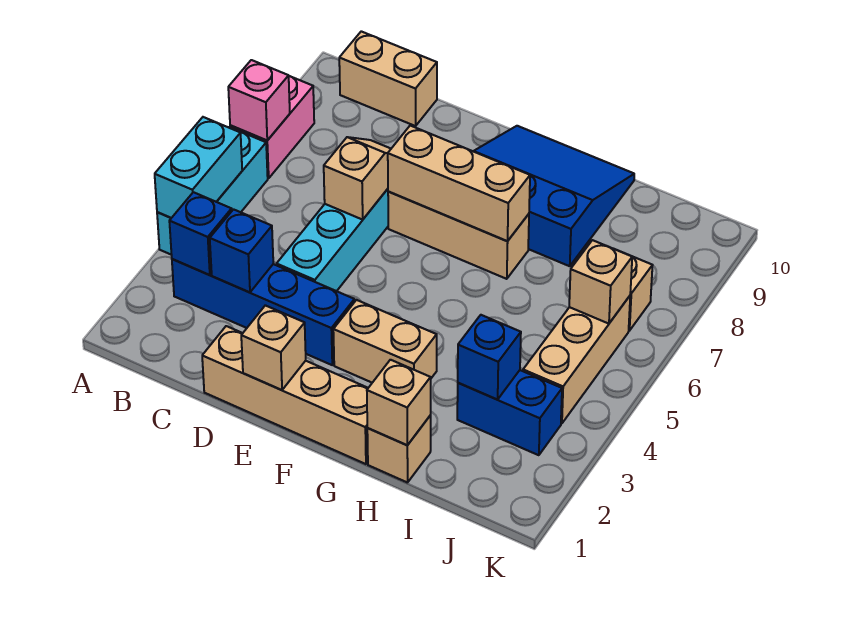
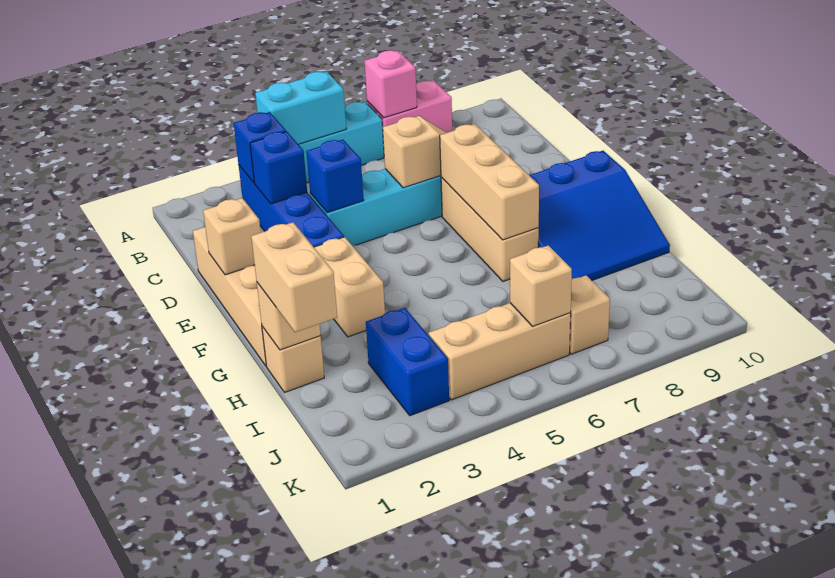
tan brick B10:C10 level 1 -> tan brick H1:I1 level 3
blue slope F8:H10 level 1 top 8 -> blue slope F8:H10 level 1 top F
blue brick I3 level 2 -> blue brick D4 level 2

